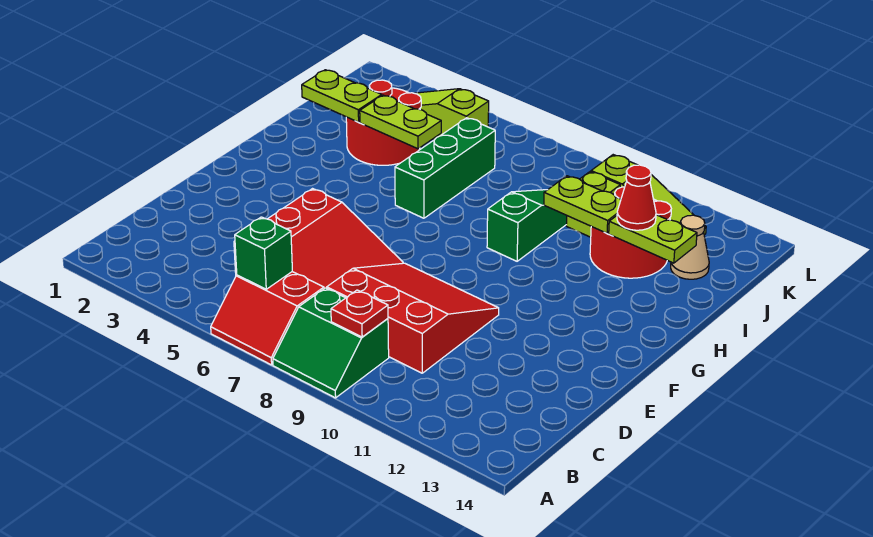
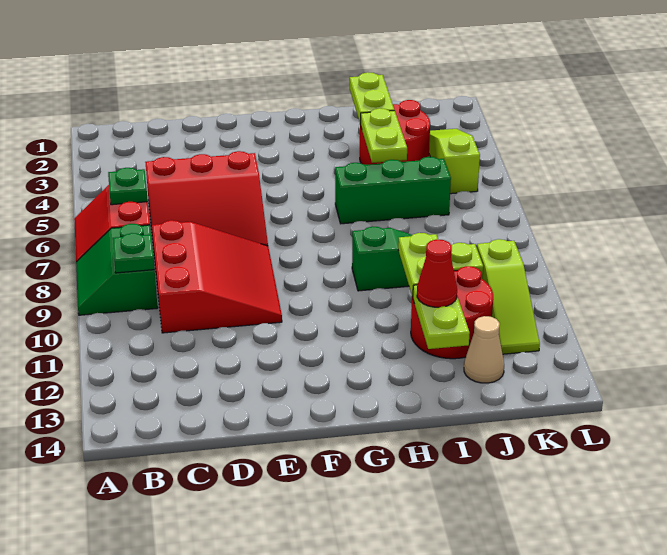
green brick B6 level 2 -> green plate B6 level 2
red plate B9 level 2 -> green plate B9 level 2

